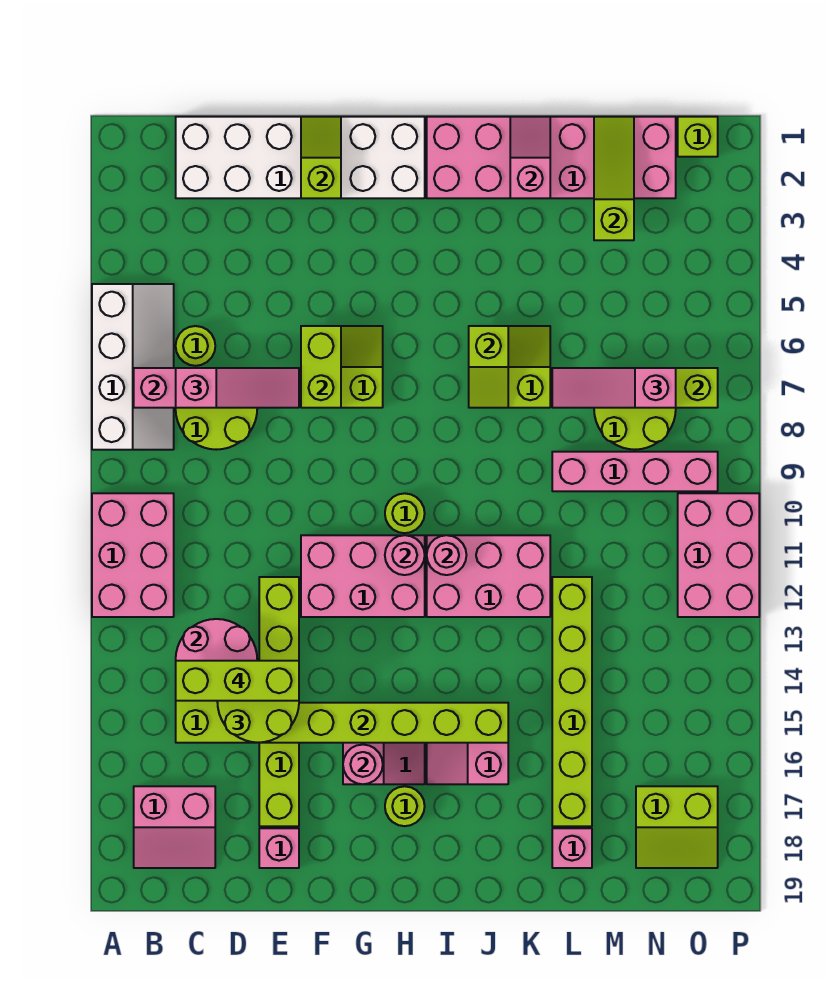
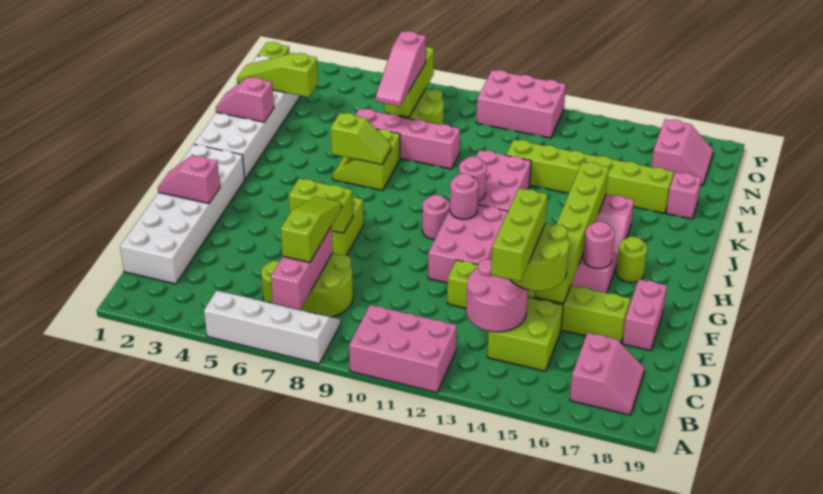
pink slope C7:E7 level 3 top C -> lime slope C7:E7 level 3 top C
pink brick E18 level 1 -> pink brick E18:F18 level 1
lime slope F1:F2 level 2 top 2 -> pink slope F1:F2 level 2 top 2
lime round brick H10 level 1 -> pink round brick H10 level 1
pink brick I1:N2 level 1 -> white brick I1:N2 level 1
pink brick L9:O9 level 1 -> pink brick L6:L9 level 1
lime slope N17:O18 level 1 top 17 -> pink slope N17:O18 level 1 top 17

